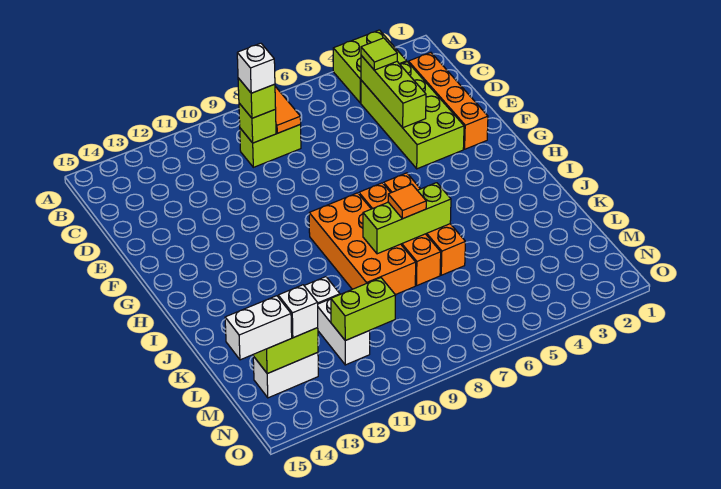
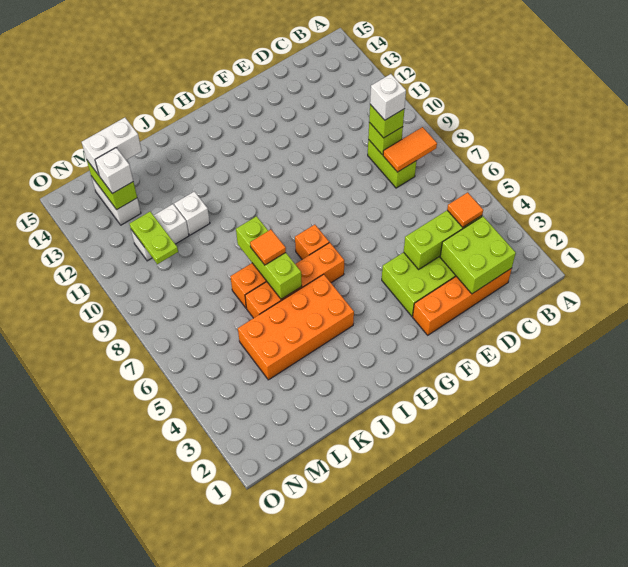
lime brick A3:B4 level 1 -> lime brick C2:D3 level 2
lime tile C4 level 3 -> orange tile C4 level 3
orange brick H8:K9 level 1 -> orange brick I4:L5 level 1
lime brick M10:M11 level 2 -> lime plate M10:M11 level 2
white brick M14:M15 level 3 -> white brick L14:M14 level 3

